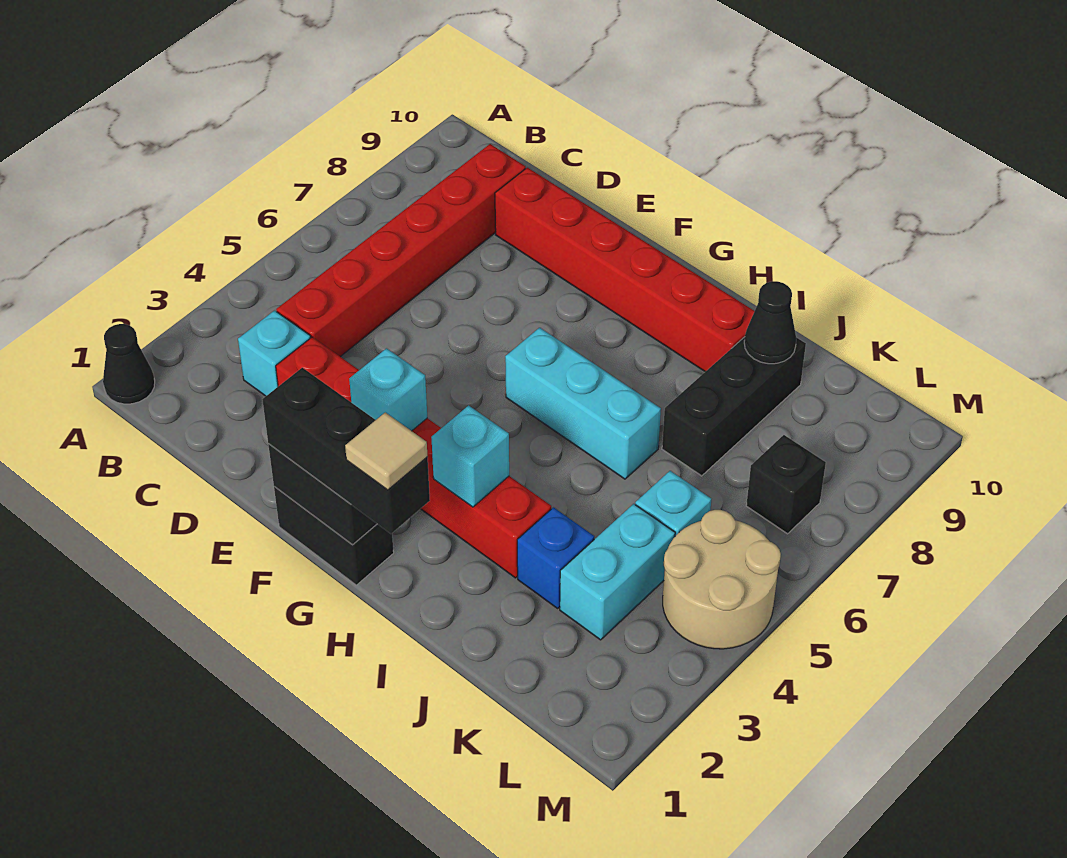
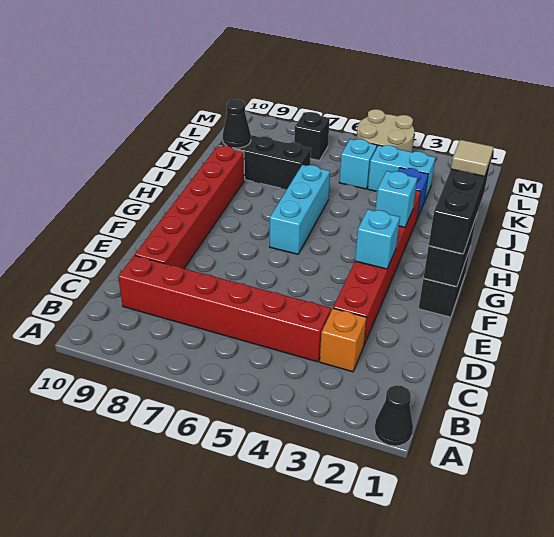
cyan brick C3 level 1 -> orange brick C3 level 1

